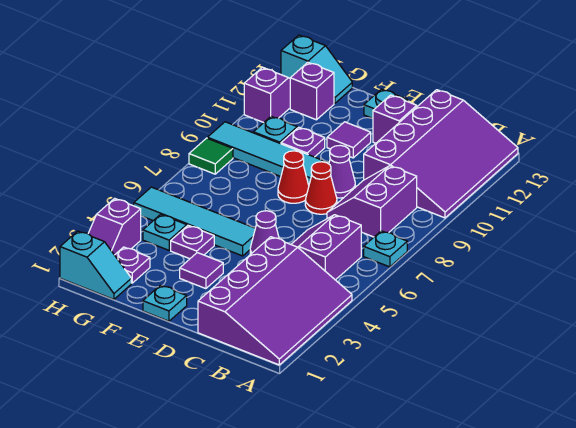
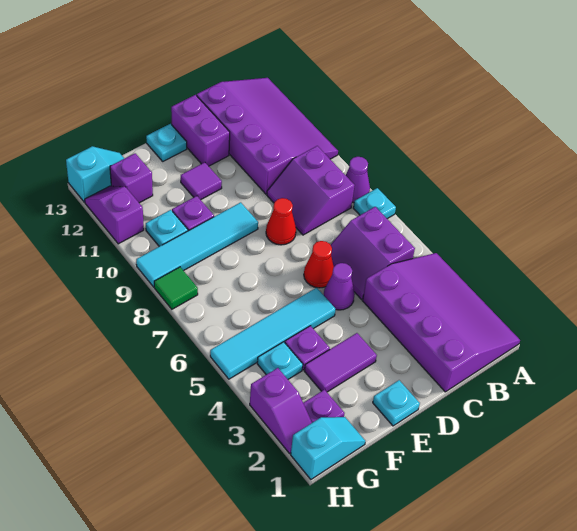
purple cone D9 level 1 -> purple cone A8 level 1
purple brick D12 level 1 -> purple brick D12:D13 level 1
purple tile E3 level 1 -> purple tile E3:F3 level 1
red cone E8 level 1 -> red cone D6 level 1

